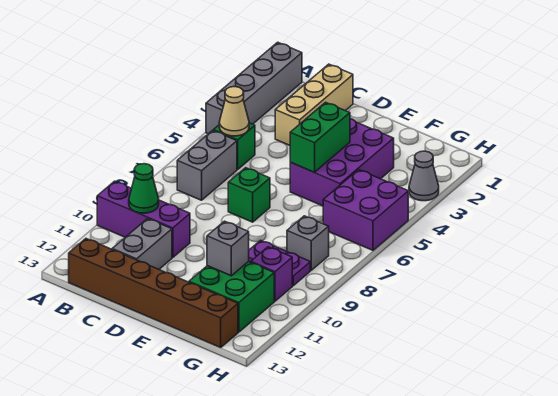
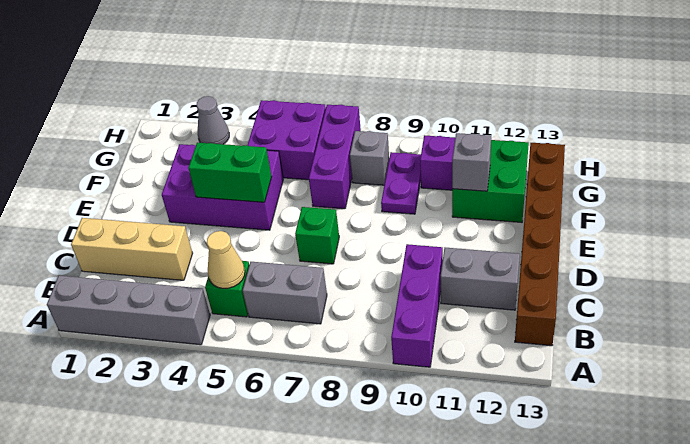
green cone B10 level 2 -> none
none -> purple brick F7:H7 level 1

